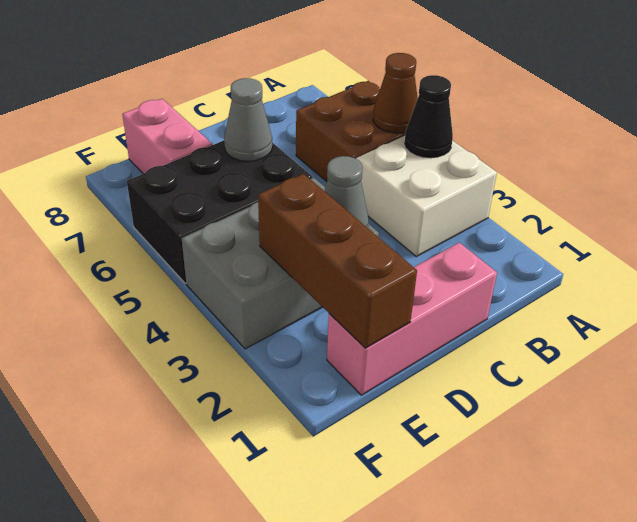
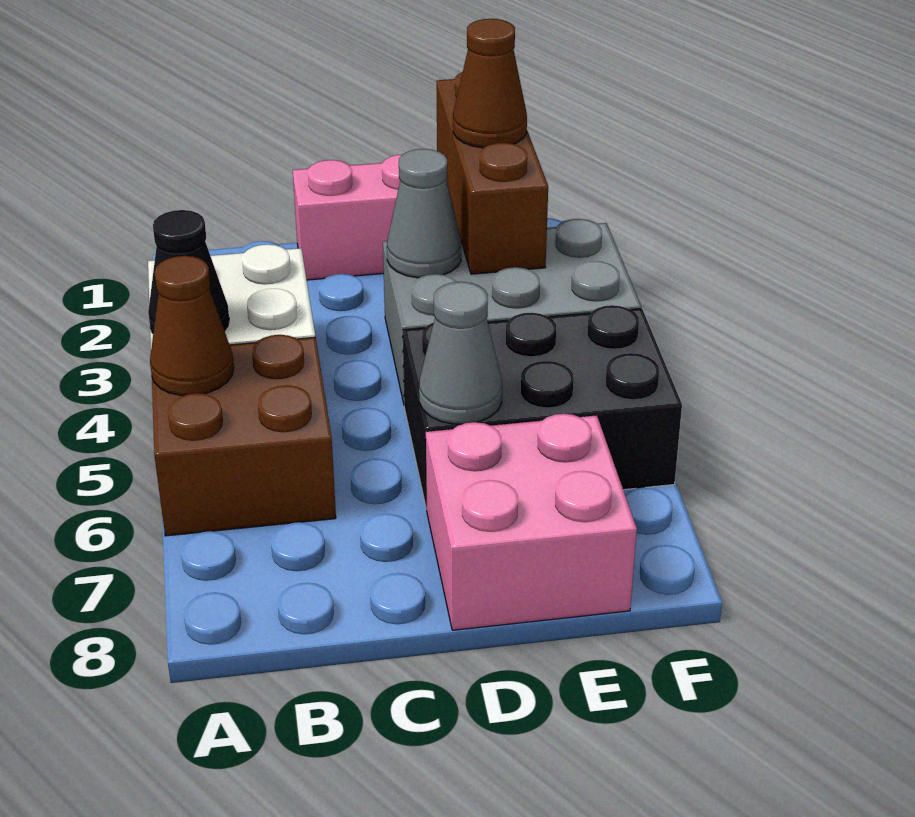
none -> brown cone E2 level 3
pink brick E7:E8 level 1 -> pink brick D7:E8 level 1

